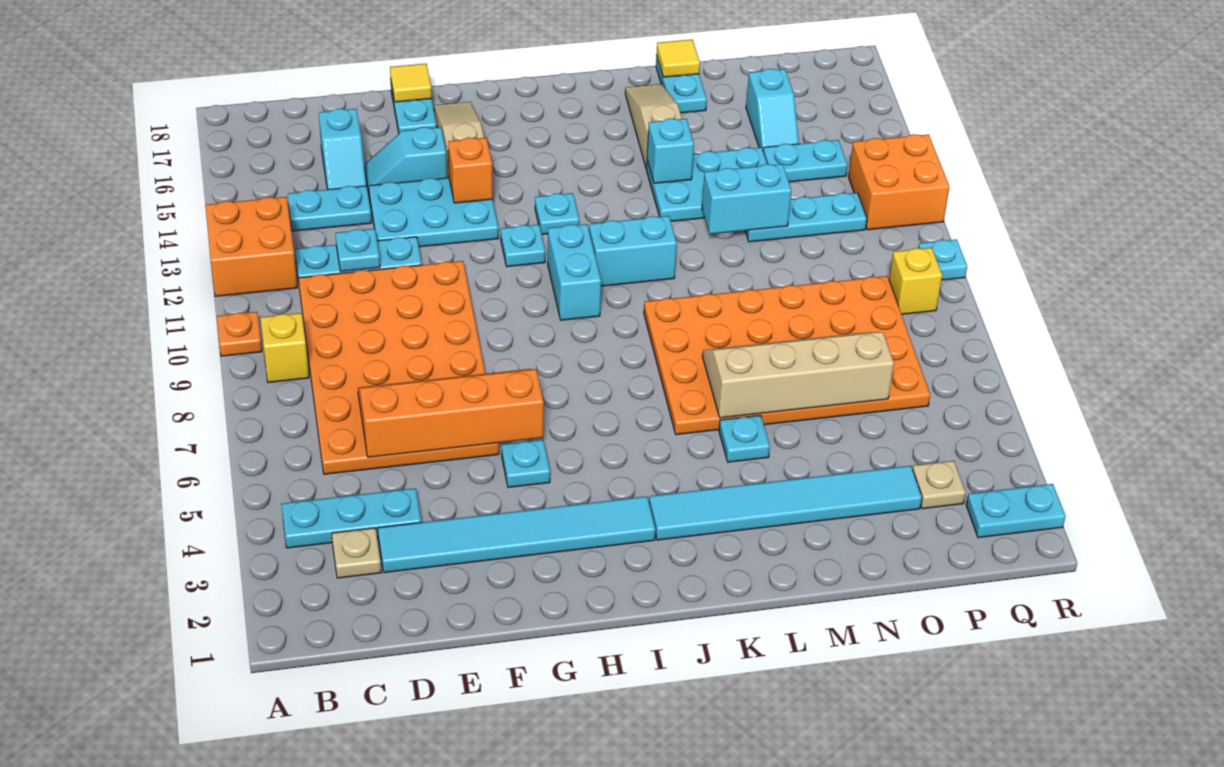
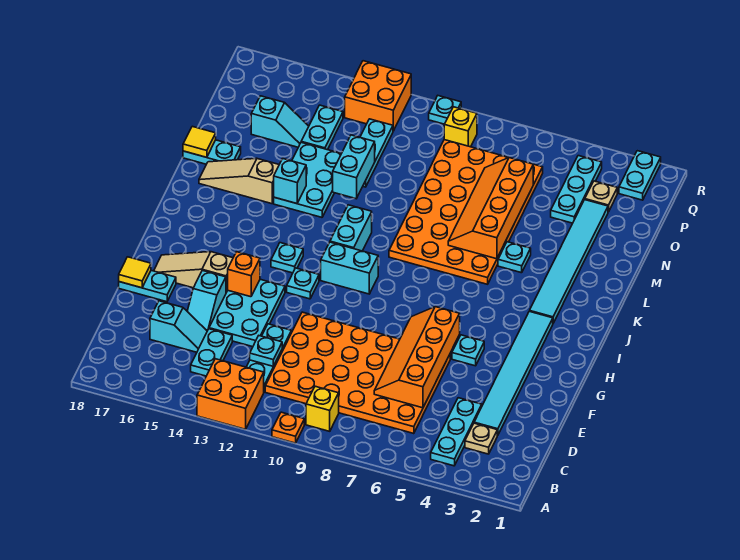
tan slope L6:O7 level 2 top 6 -> orange slope L6:O7 level 2 top 6
none -> cyan plate O4:Q4 level 1

